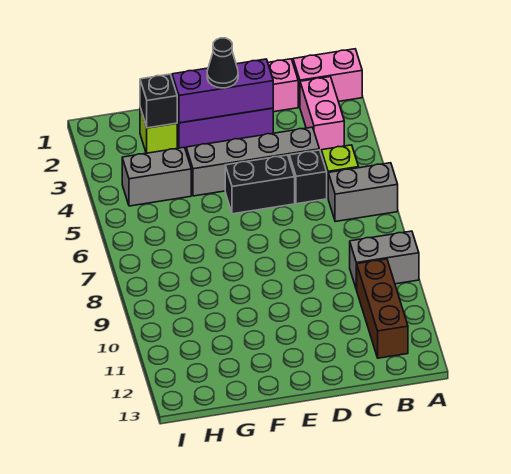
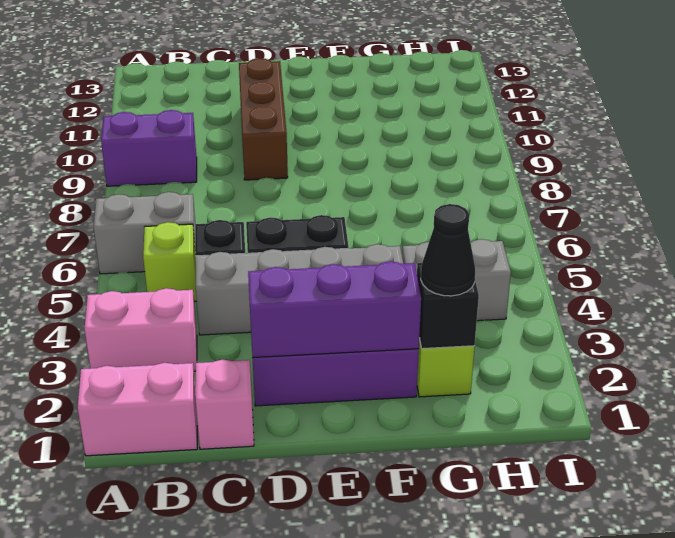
grey brick A9:B9 level 1 -> purple brick A9:B9 level 1
pink brick B2:B3 level 1 -> pink brick A3:B3 level 1
brown brick B10:B12 level 1 -> brown brick D9:D11 level 1
black cone E2 level 3 -> black cone G2 level 3

